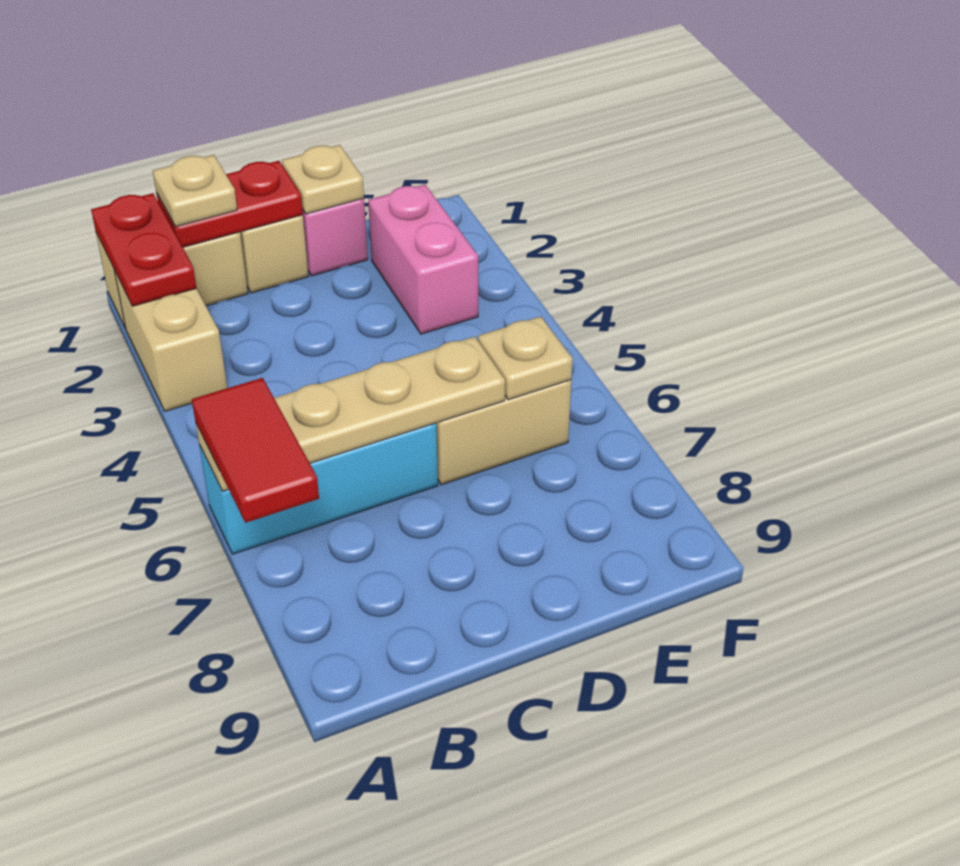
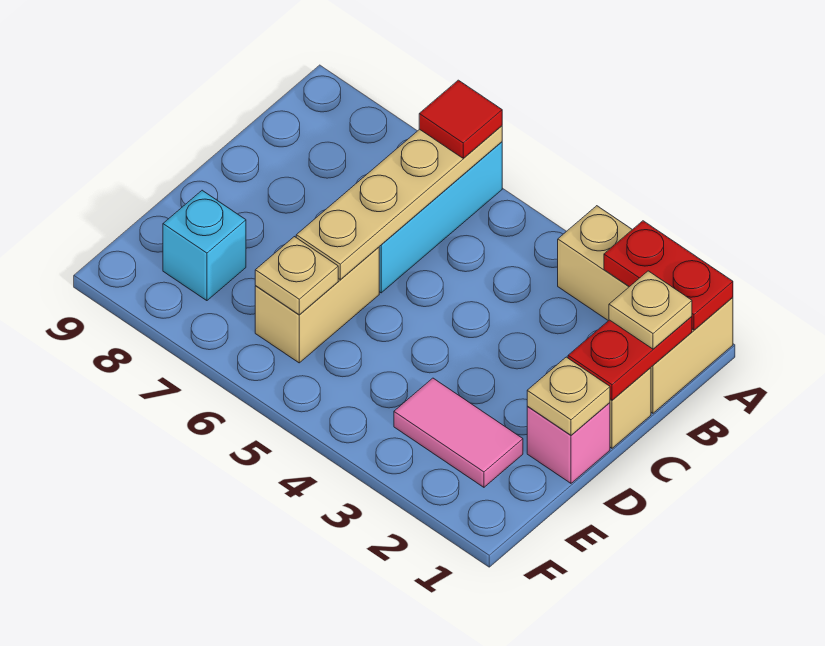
red tile A6:A7 level 3 -> red tile A6 level 3
pink brick E2:E3 level 1 -> pink tile E2:E3 level 1
none -> cyan brick E8 level 1

